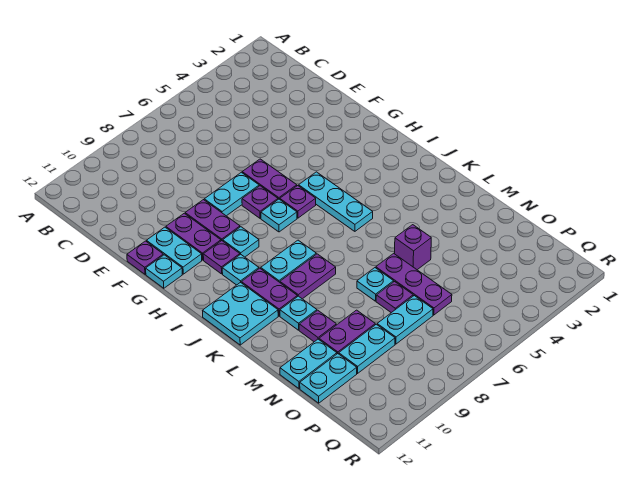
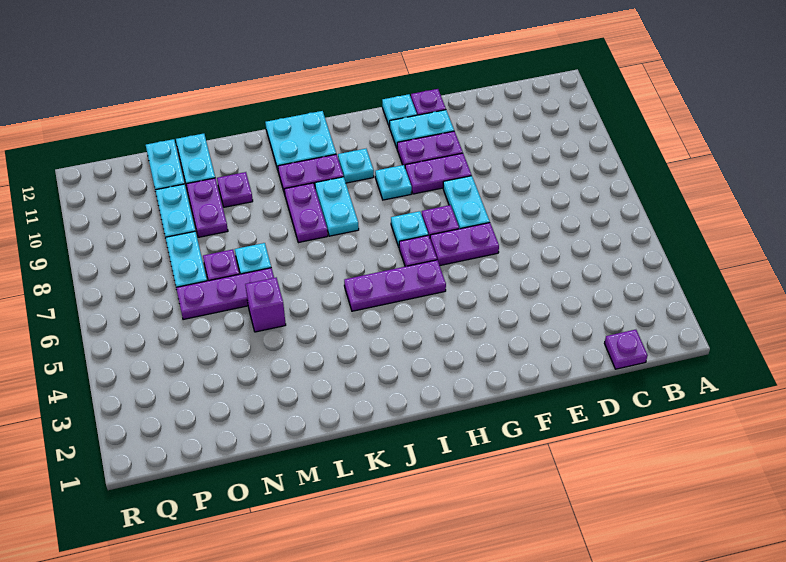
cyan plate H5:J5 level 1 -> purple plate H5:J5 level 1
purple plate H10 level 1 -> purple plate C1 level 1
cyan plate L10 level 1 -> none

